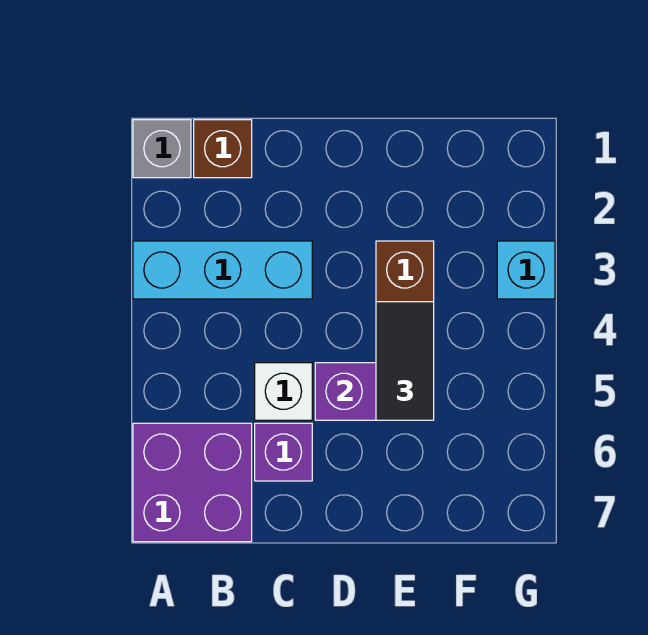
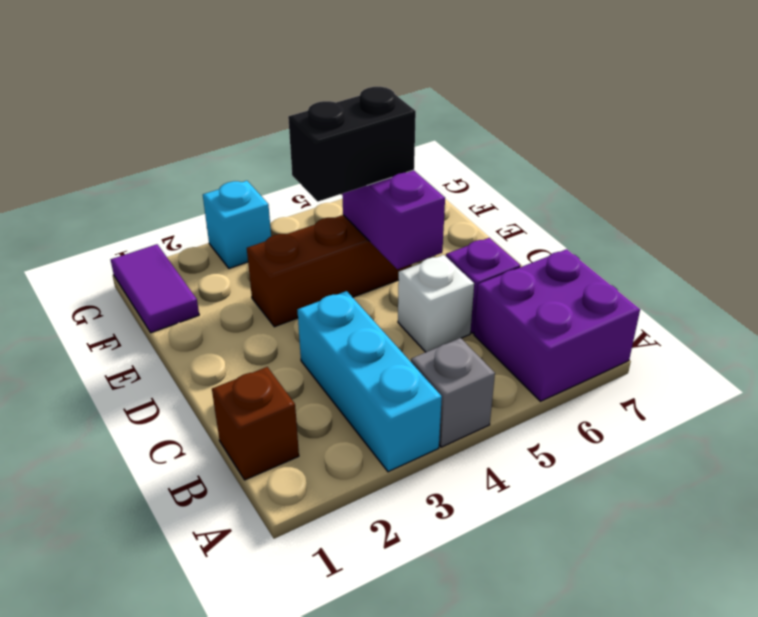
grey brick A1 level 1 -> grey brick A4 level 1
black tile E4:E5 level 3 -> black brick E4:E5 level 3
none -> purple tile F1:G1 level 1

